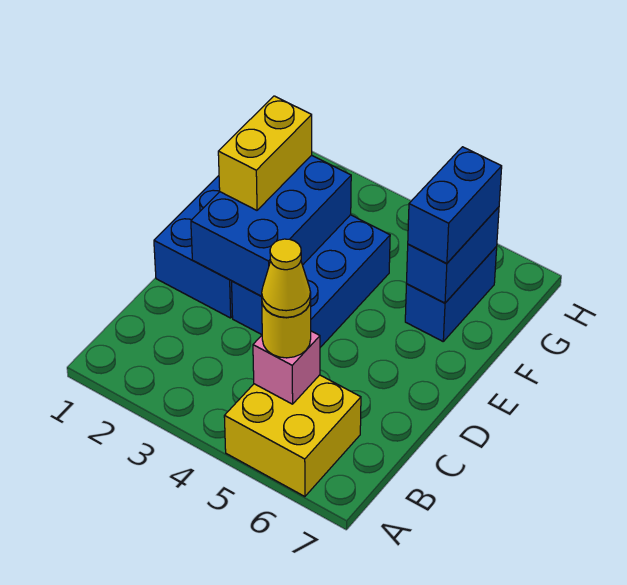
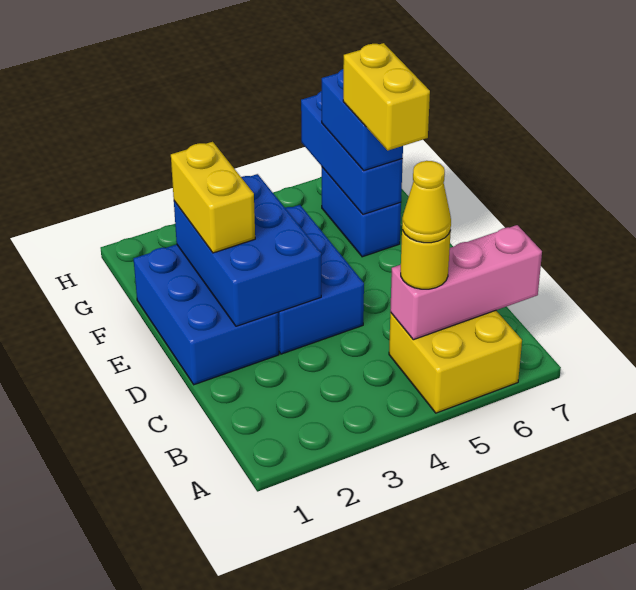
pink brick B5 level 2 -> pink brick B5:B7 level 2
none -> yellow brick E6:F6 level 4
blue brick F6:G6 level 2 -> blue brick F6:H6 level 2

